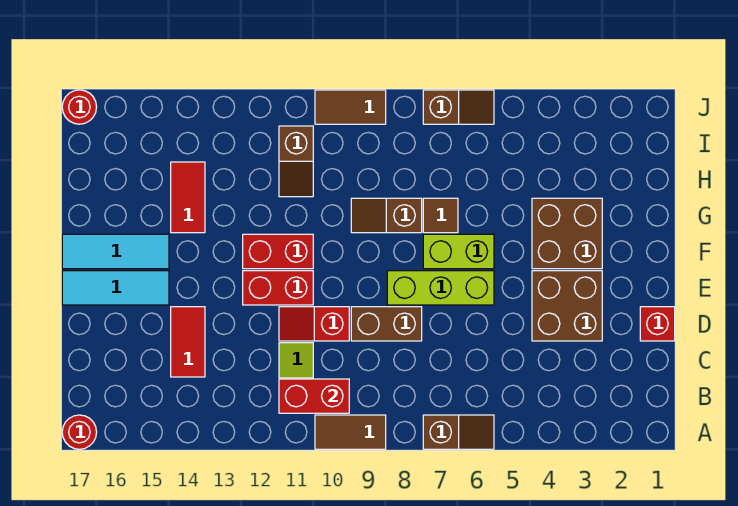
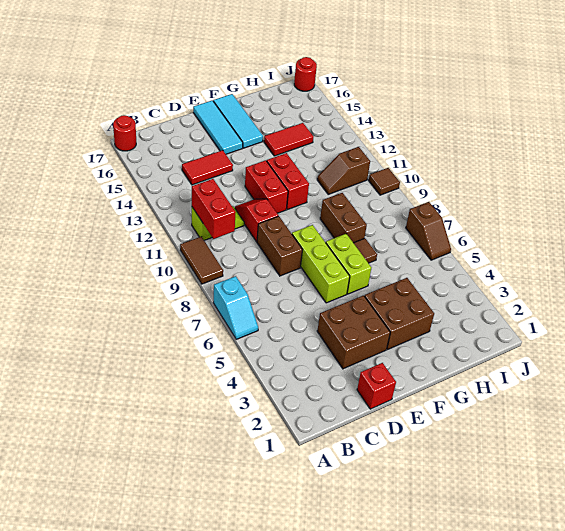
brown slope A6:A7 level 1 top 7 -> cyan slope A6:A7 level 1 top 7
brown slope G8:G9 level 1 top 8 -> brown brick G8:G9 level 1
brown tile J9:J10 level 1 -> brown tile J10 level 1

